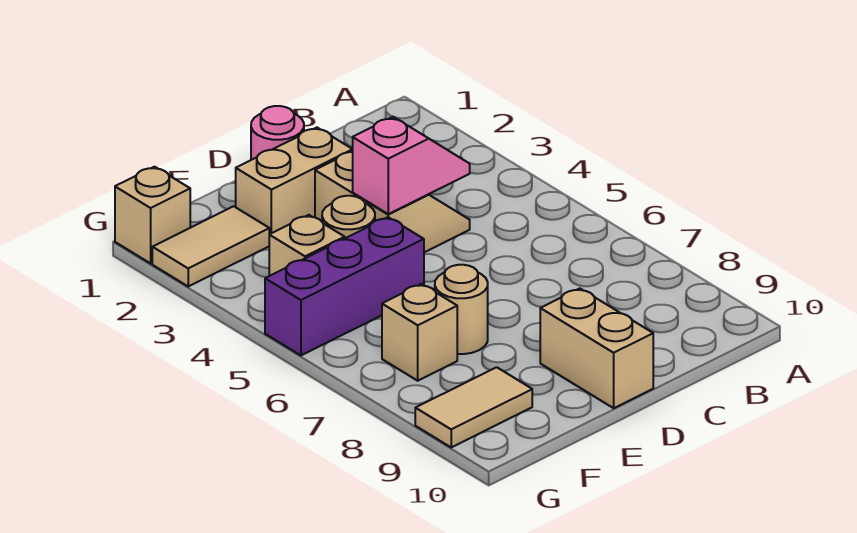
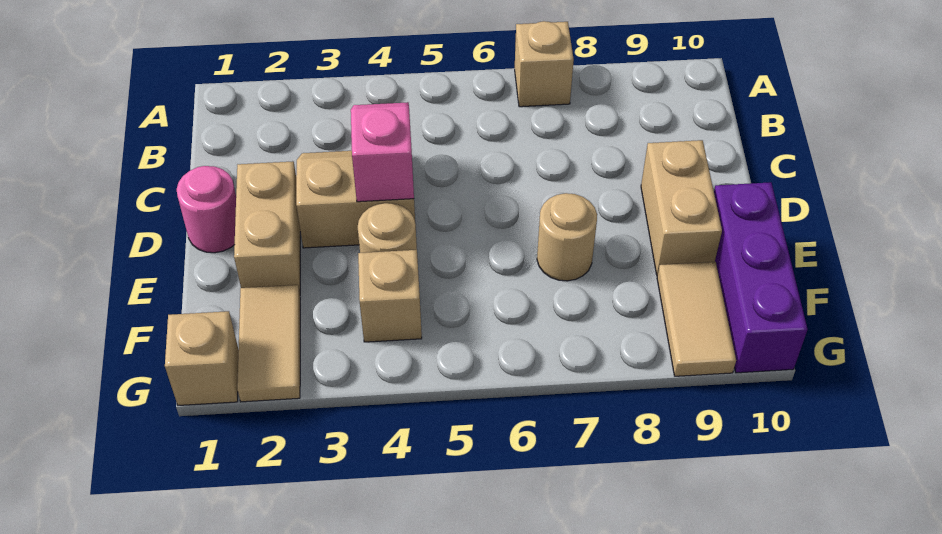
tan brick D9:D10 level 1 -> tan brick D9:E9 level 1
purple brick E5:G5 level 1 -> purple brick E10:G10 level 1
tan brick F7 level 1 -> tan brick A7 level 1

